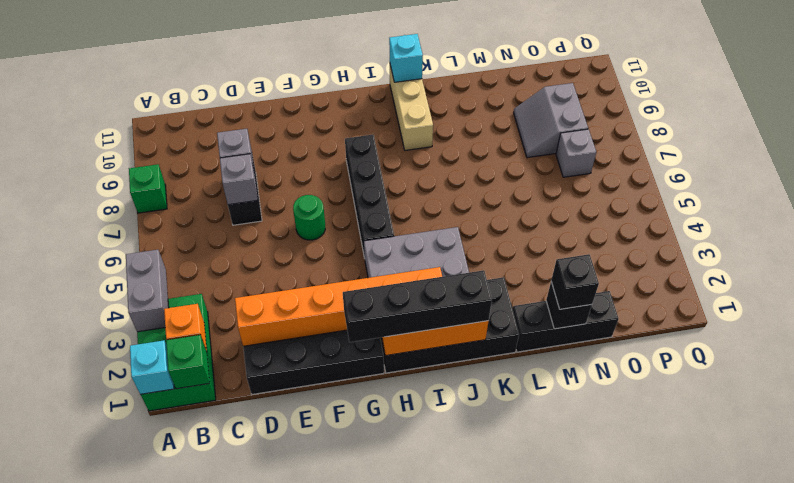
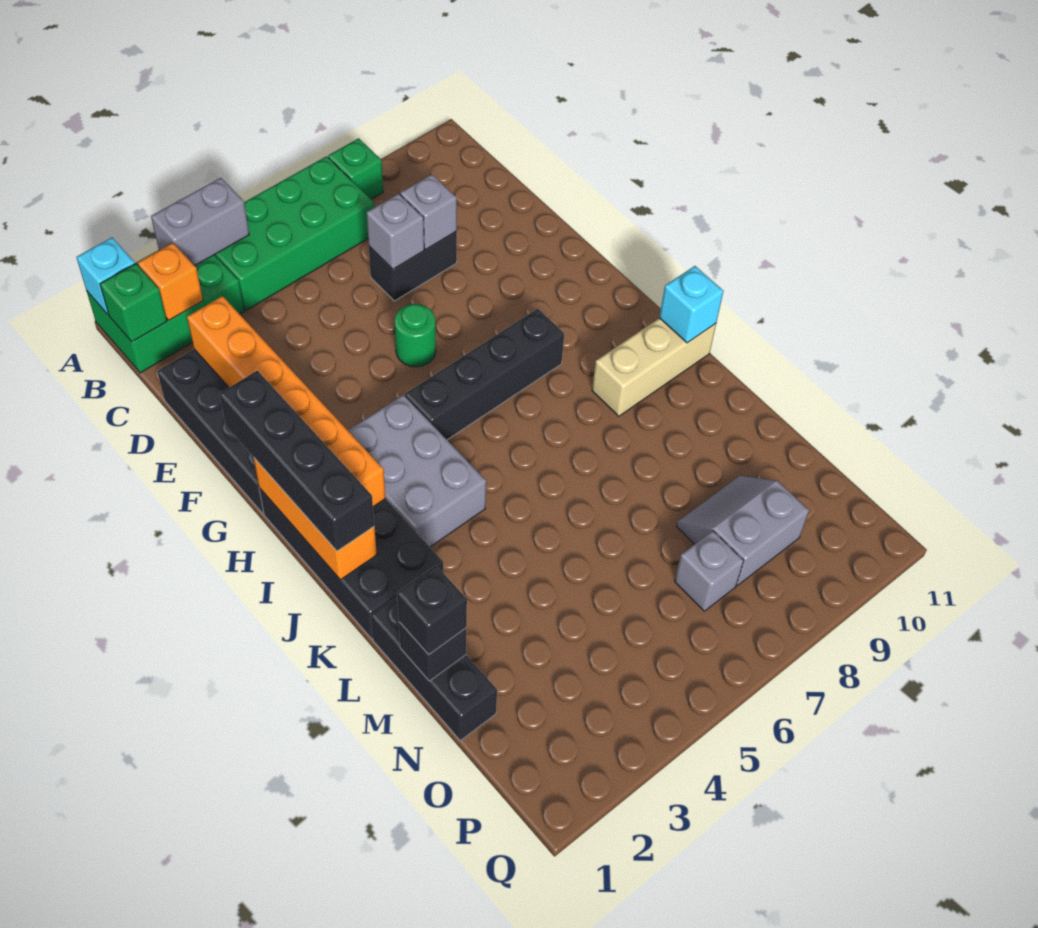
none -> green brick A4:B7 level 1

